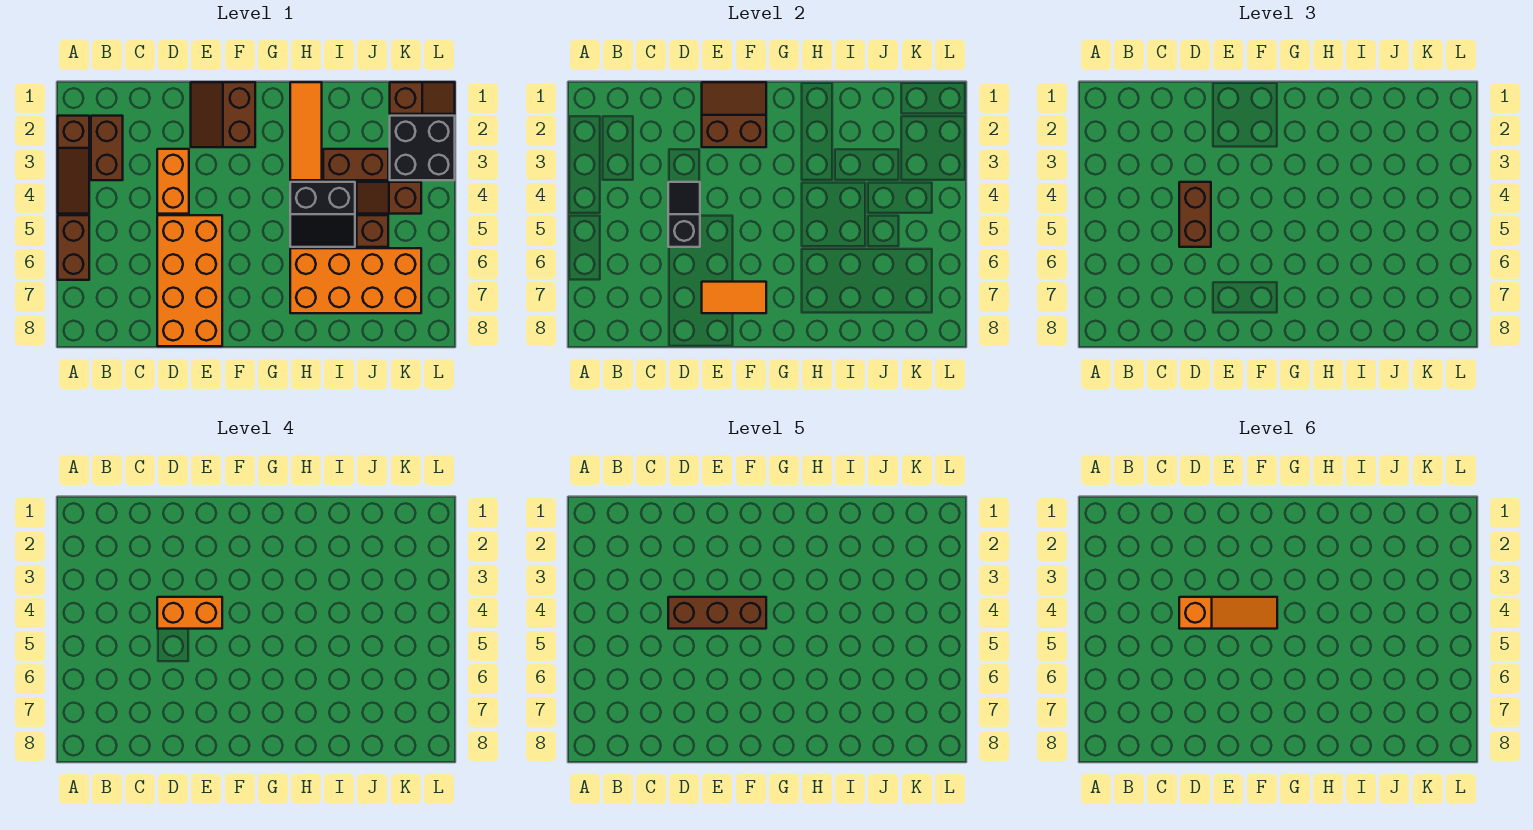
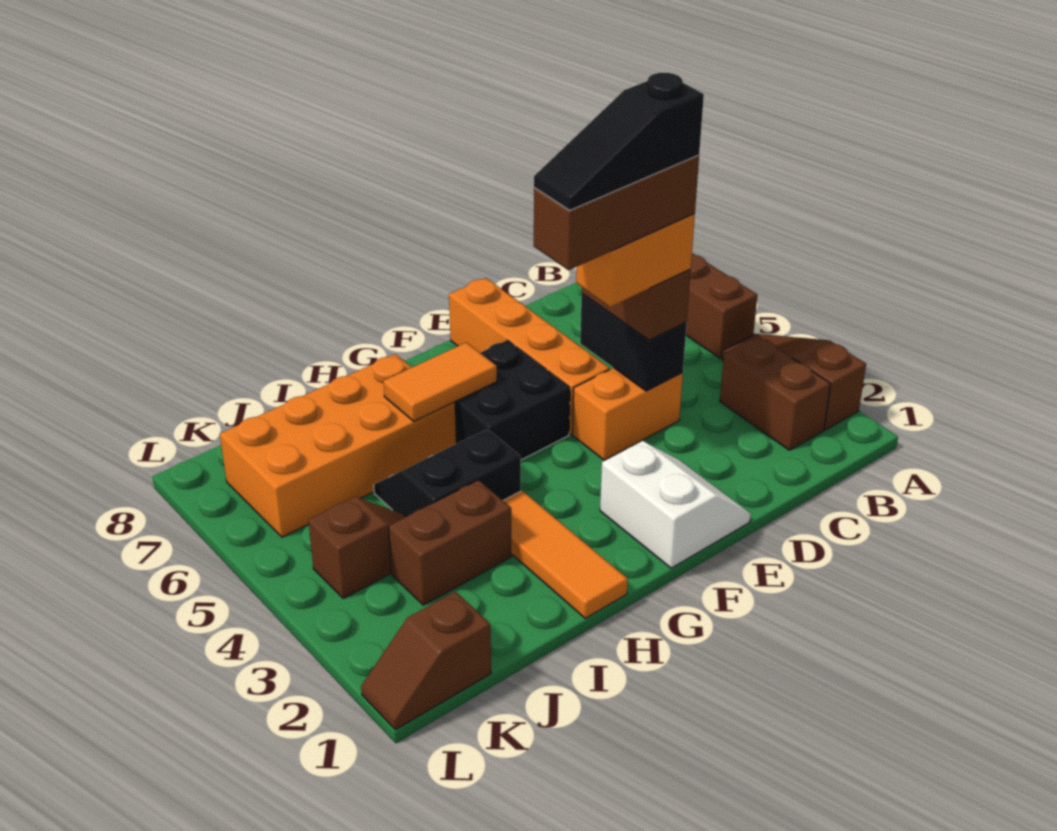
orange brick D3:D4 level 1 -> orange brick D4:E4 level 1
black slope D4:D5 level 2 top 5 -> black brick D4:D5 level 2
orange slope D4:F4 level 6 top D -> black slope D4:F4 level 6 top D
orange brick D5:E8 level 1 -> orange brick E5:E8 level 1
brown slope E1:F2 level 1 top F -> white slope E1:F2 level 1 top F
brown slope E1:F2 level 2 top 2 -> none
orange tile E7:F7 level 2 -> orange tile G6:H6 level 2
brown brick J5 level 1 -> none
black brick K2:L3 level 1 -> black brick F5:G6 level 1

